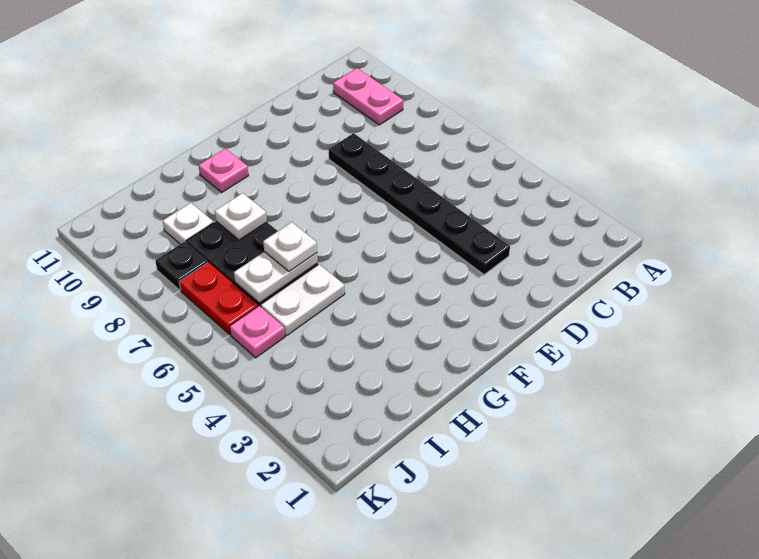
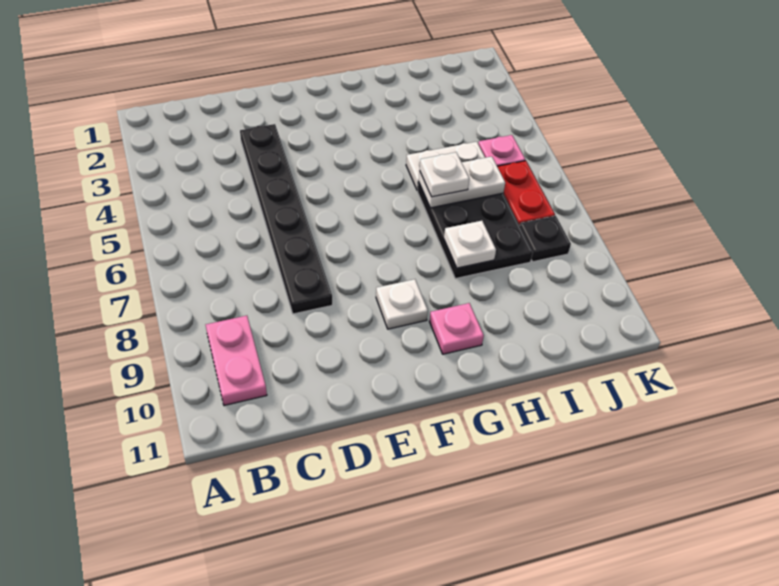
white plate I9 level 1 -> white plate F9 level 1

